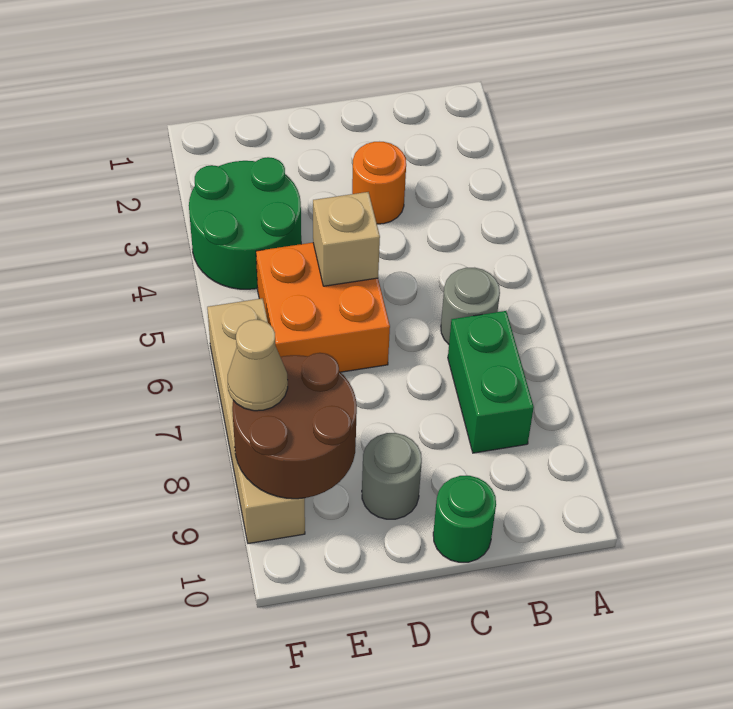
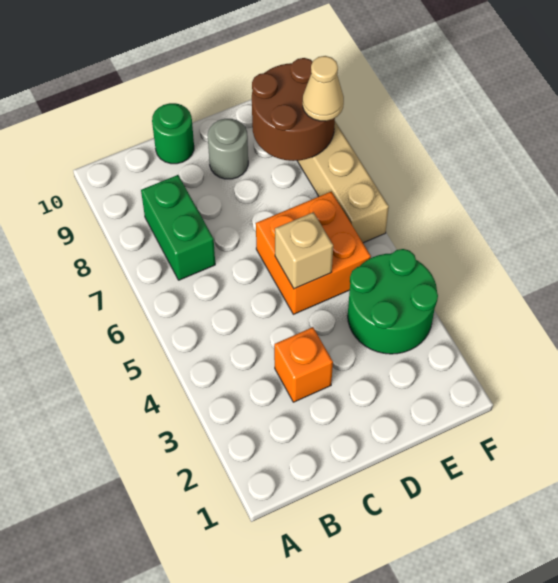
grey round brick B6 level 1 -> none
orange round brick C3 level 1 -> orange brick C3 level 1

